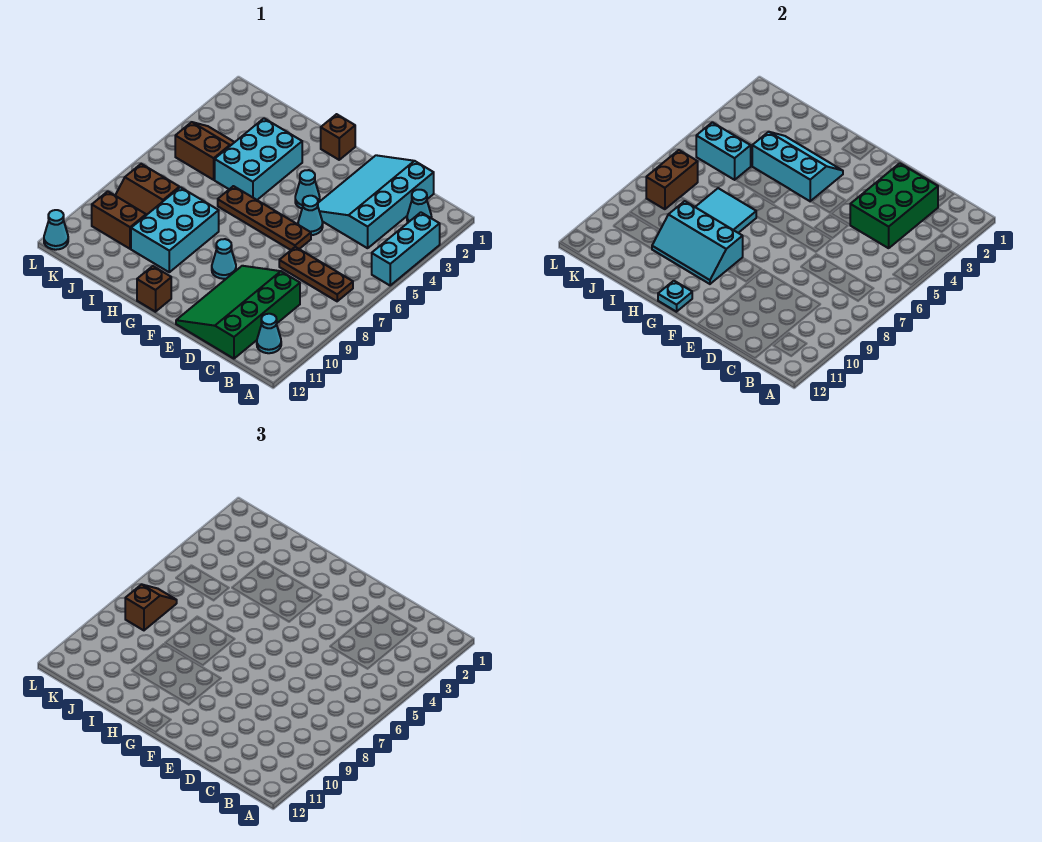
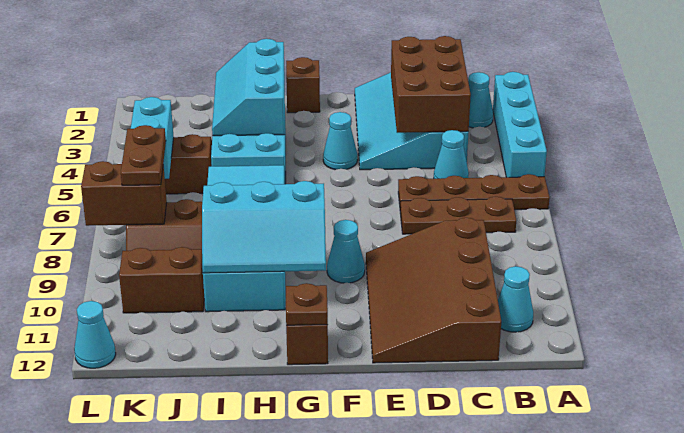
cyan brick A3:A5 level 1 -> cyan brick A2:A5 level 1
green brick C2:D4 level 2 -> brown brick C2:D4 level 2
green slope C9:E12 level 1 top C -> brown slope C9:E12 level 1 top C
cyan cone E5 level 1 -> cyan cone C5 level 1
brown plate E6:H6 level 1 -> brown plate A6:D6 level 1
cyan slope G3:I4 level 2 top 4 -> cyan slope H2:I4 level 2 top H
cyan plate G12 level 2 -> brown plate G12 level 2
cyan brick J5:K5 level 2 -> cyan brick K5:K6 level 2
brown brick K7:K8 level 2 -> brown brick K8:L8 level 2
brown slope K7:K8 level 3 top 8 -> brown plate K7:K8 level 3

